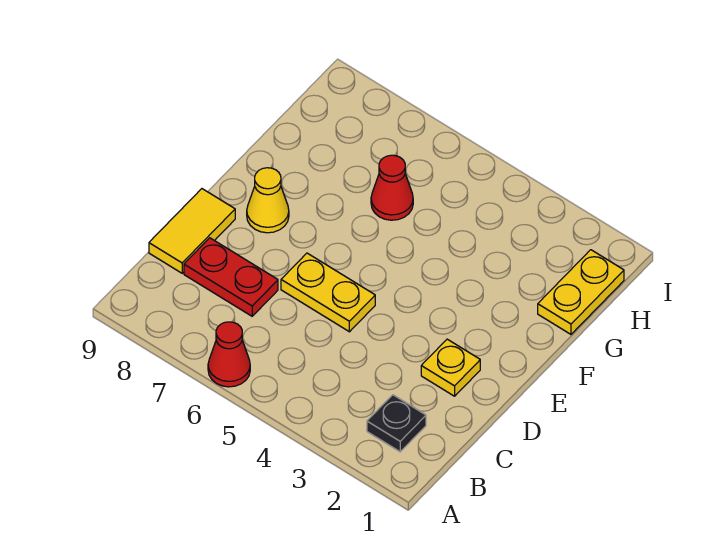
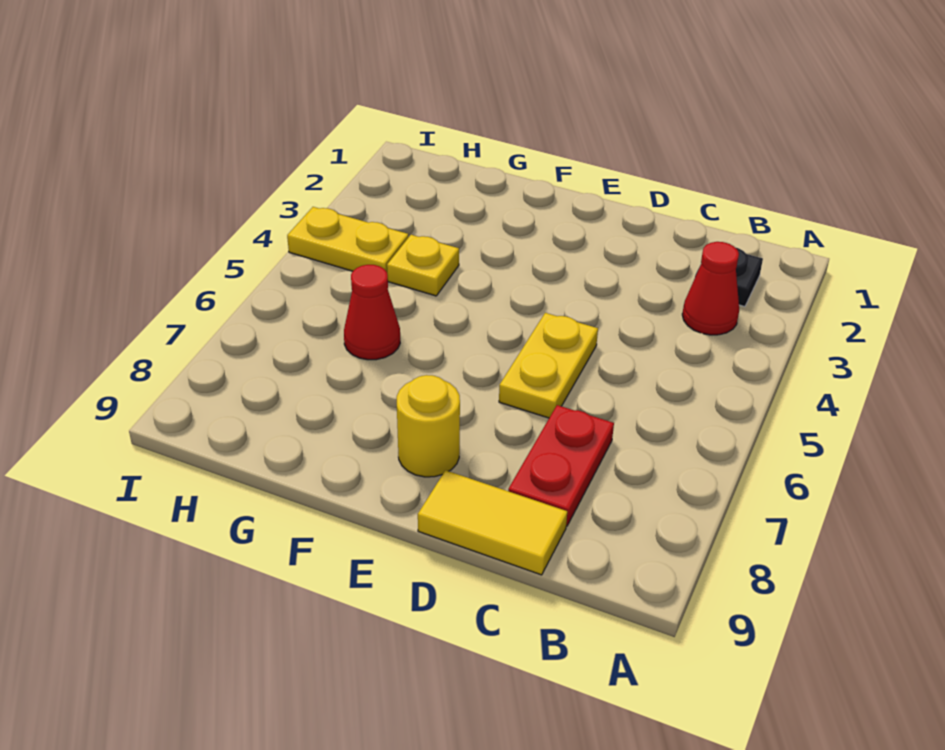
red cone A6 level 1 -> red cone B3 level 1
yellow plate D2 level 1 -> yellow plate G4 level 1
yellow cone E8 level 1 -> yellow round brick E8 level 1
yellow plate G1:H1 level 1 -> yellow plate H4:I4 level 1

